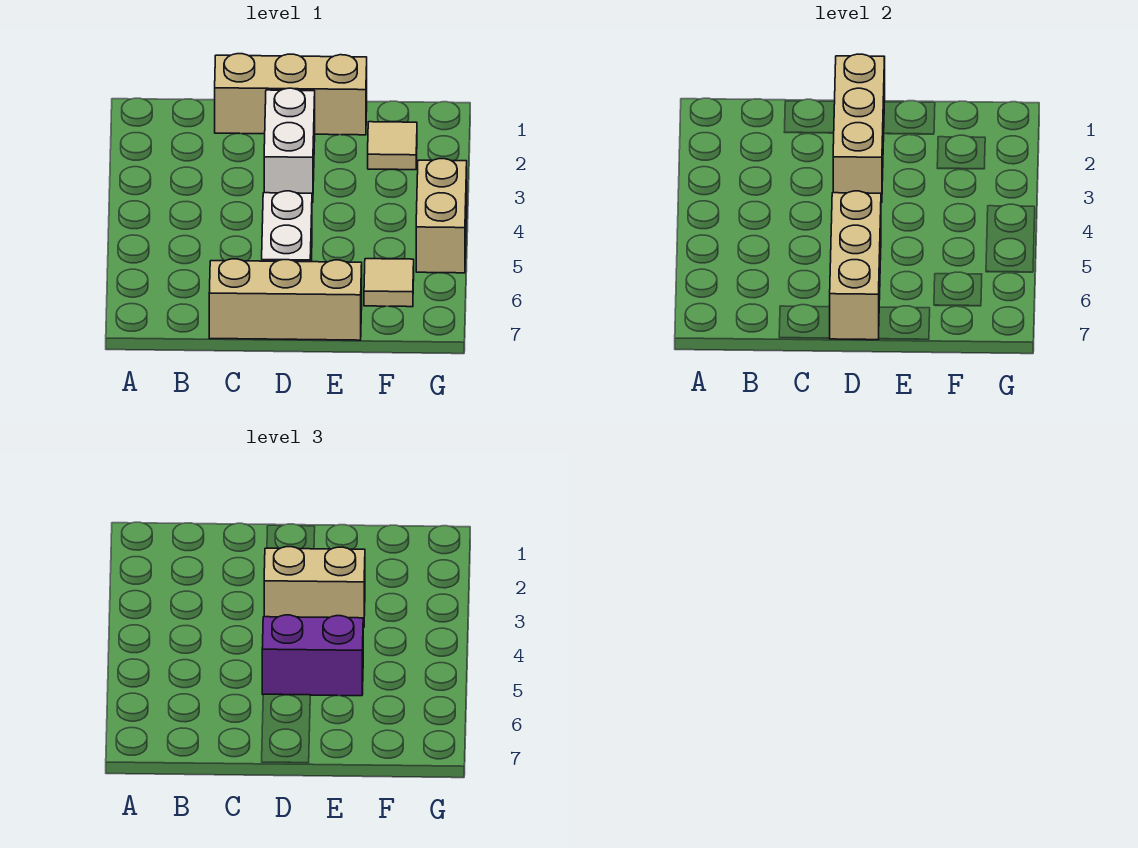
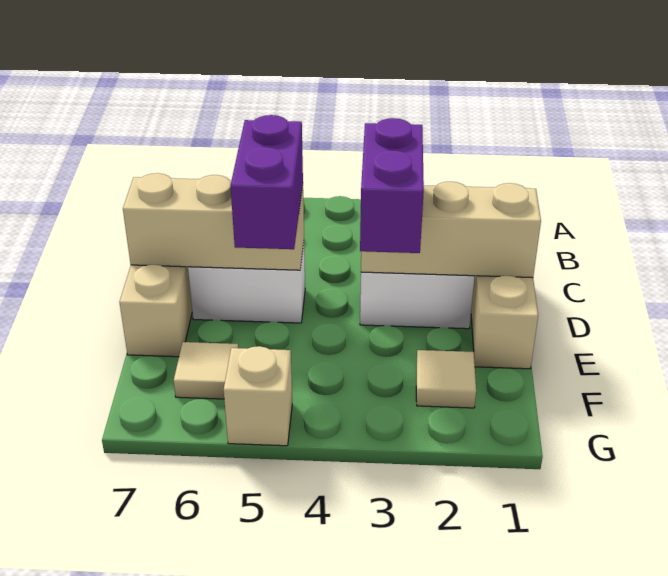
tan brick D3:E3 level 3 -> purple brick D3:E3 level 3
tan brick G4:G5 level 1 -> tan brick G5 level 1

